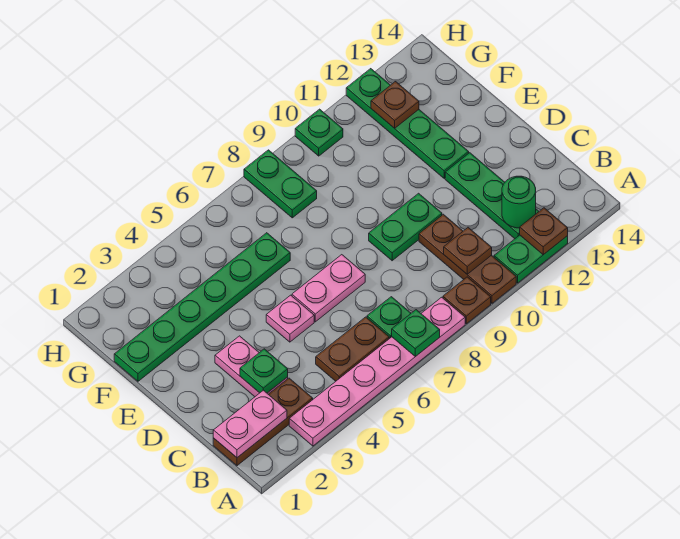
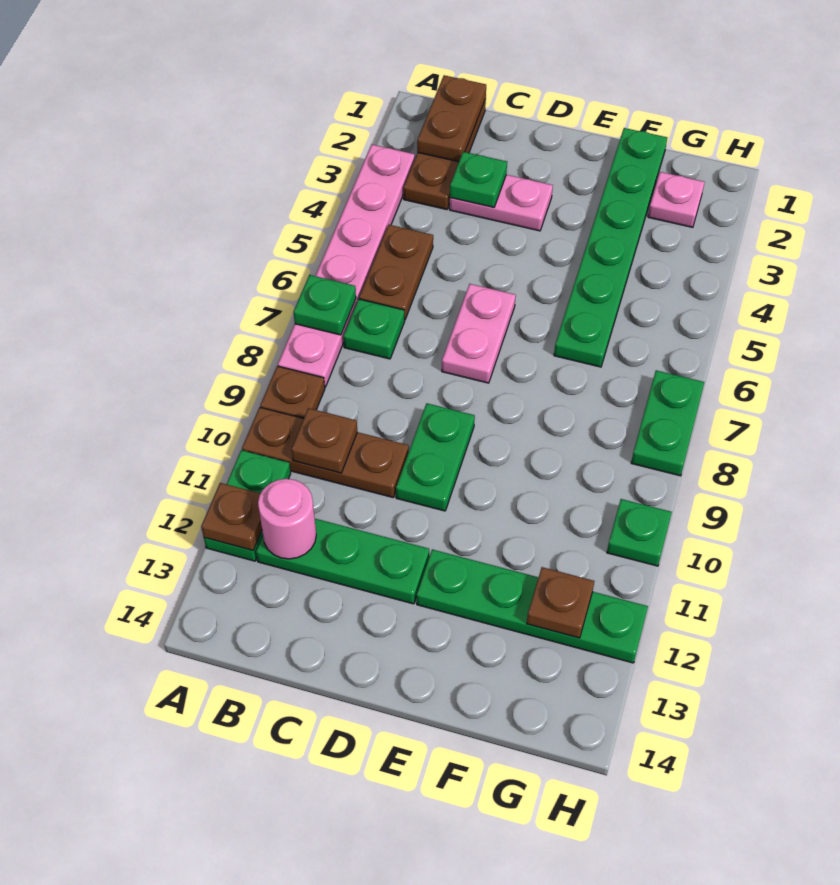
pink plate B1:B2 level 2 -> brown plate B1:B2 level 2
green round brick B12 level 2 -> pink round brick B12 level 2
pink plate D5 level 1 -> pink plate G2 level 1
green plate G8:H8 level 1 -> green plate H7:H8 level 1

